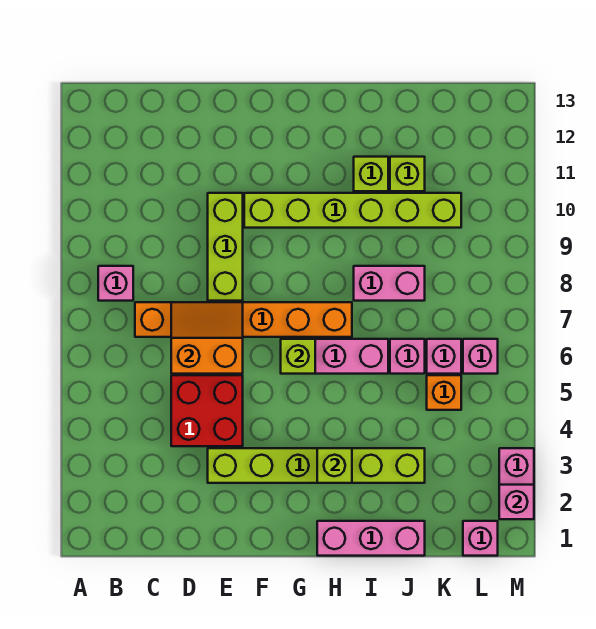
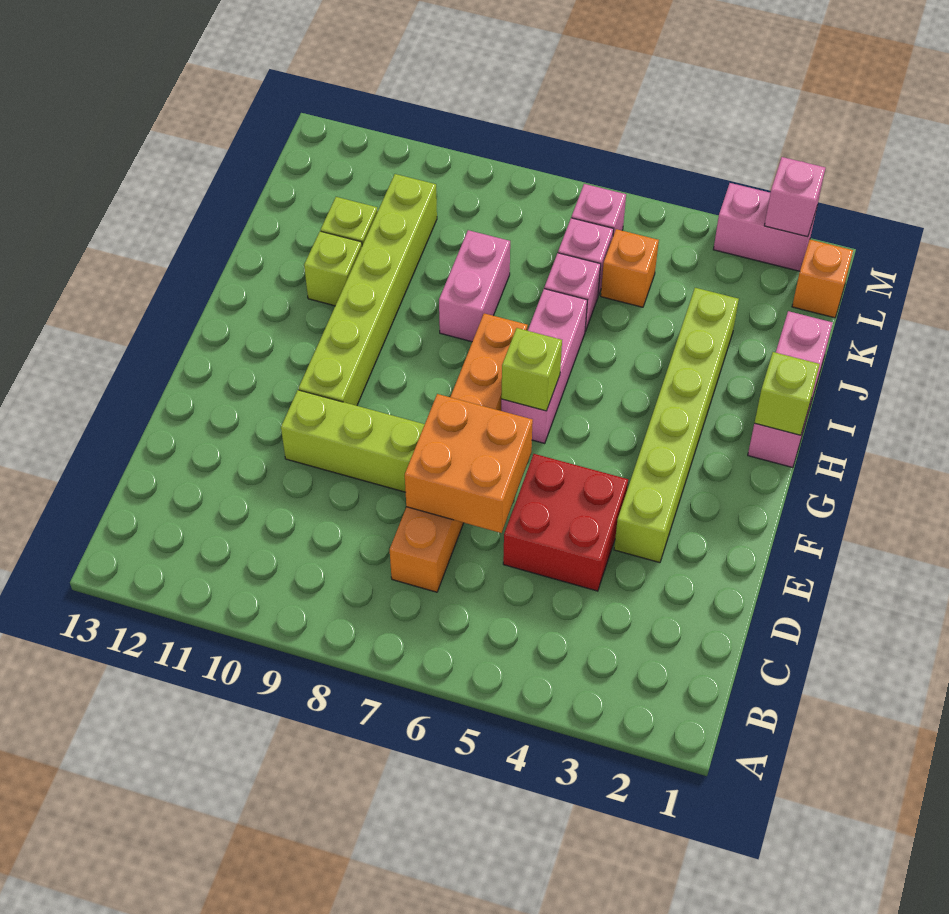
pink brick B8 level 1 -> none
orange slope D6:E7 level 2 top 6 -> orange brick D6:E7 level 2
lime brick H3 level 2 -> lime brick H1 level 2
pink brick L1 level 1 -> orange brick L1 level 1

